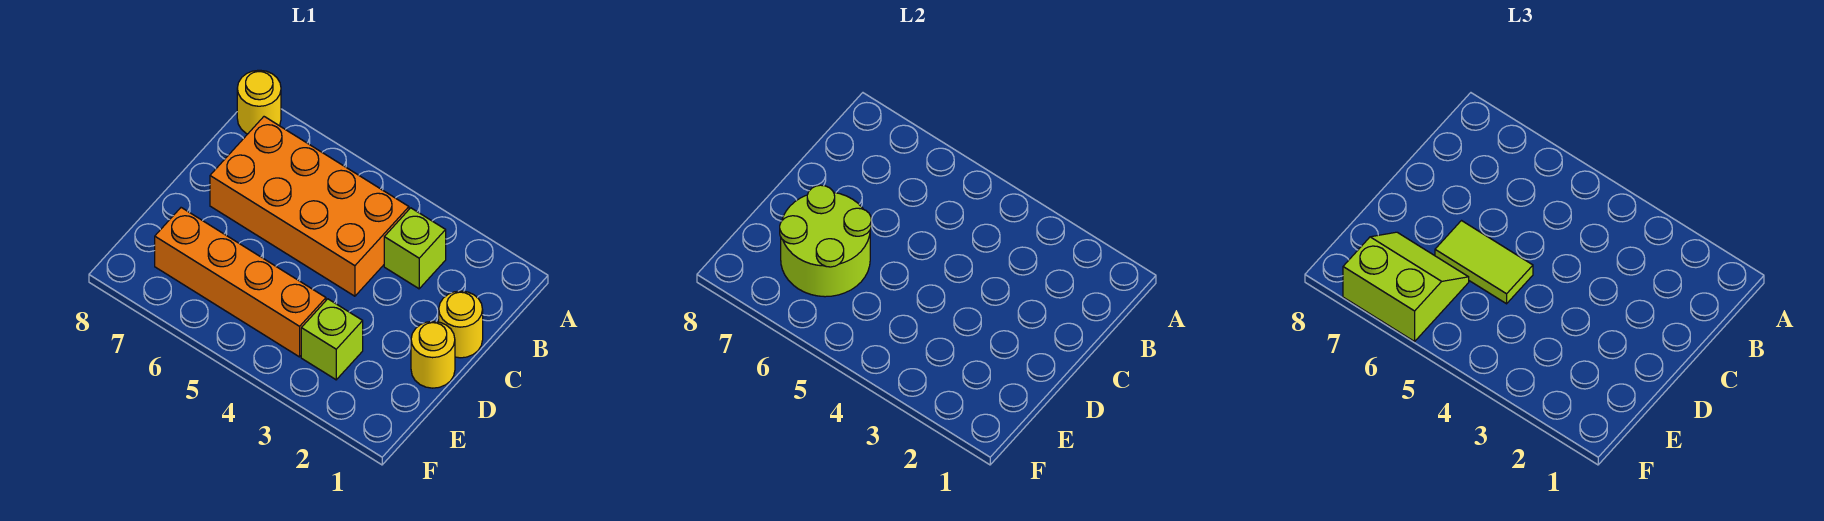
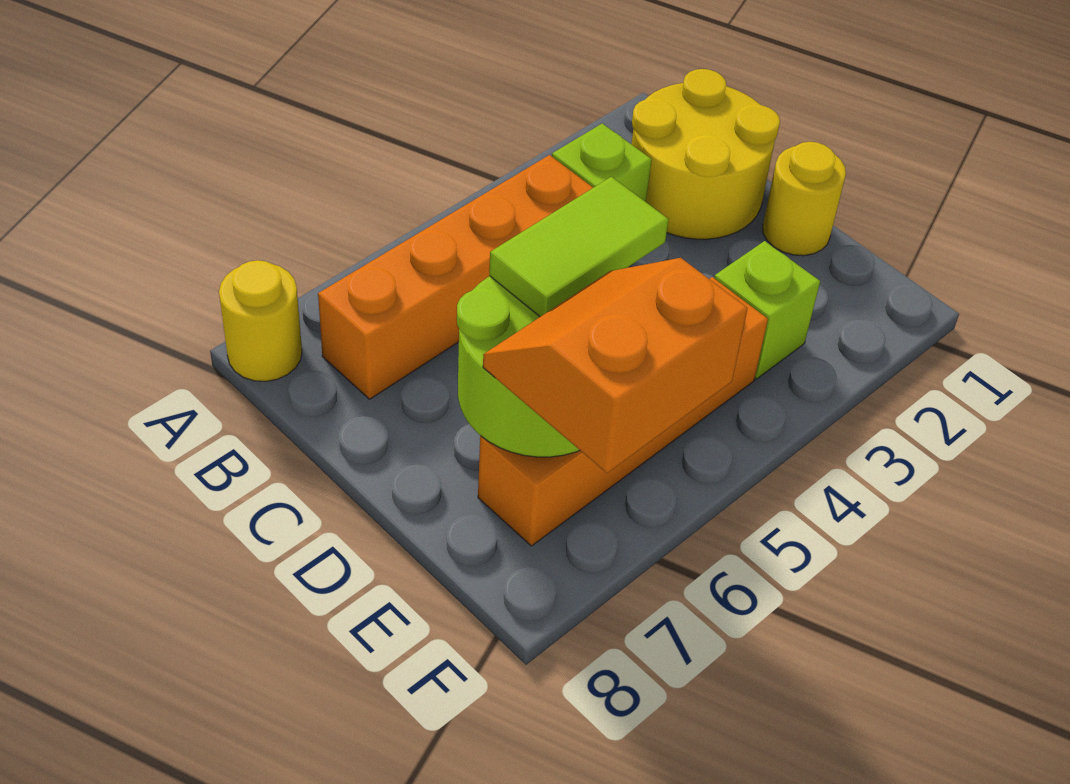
orange brick B4:C7 level 1 -> orange brick B4:B7 level 1
yellow round brick C1 level 1 -> yellow round brick B1:C2 level 1
lime slope E6:F7 level 3 top F -> orange slope E6:F7 level 3 top F

